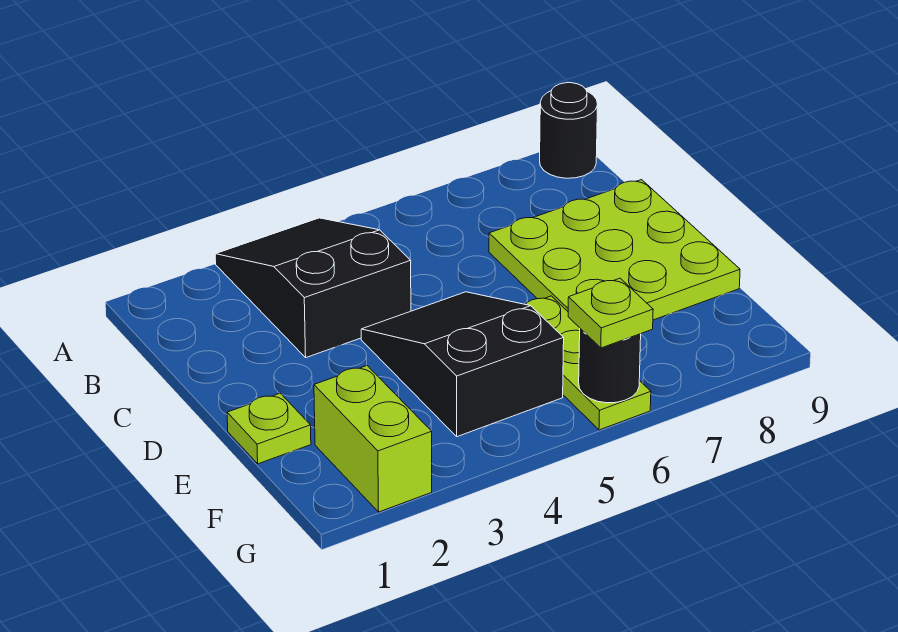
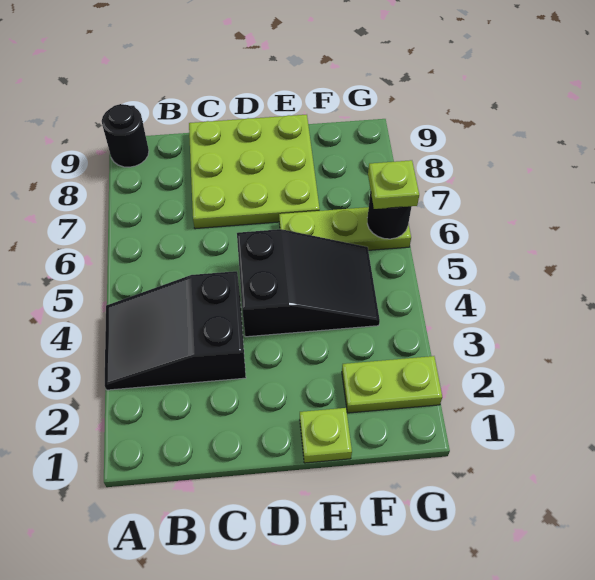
black slope D4:F5 level 1 top F -> black slope D4:F5 level 1 top D
lime brick F2:G2 level 1 -> lime plate F2:G2 level 1

